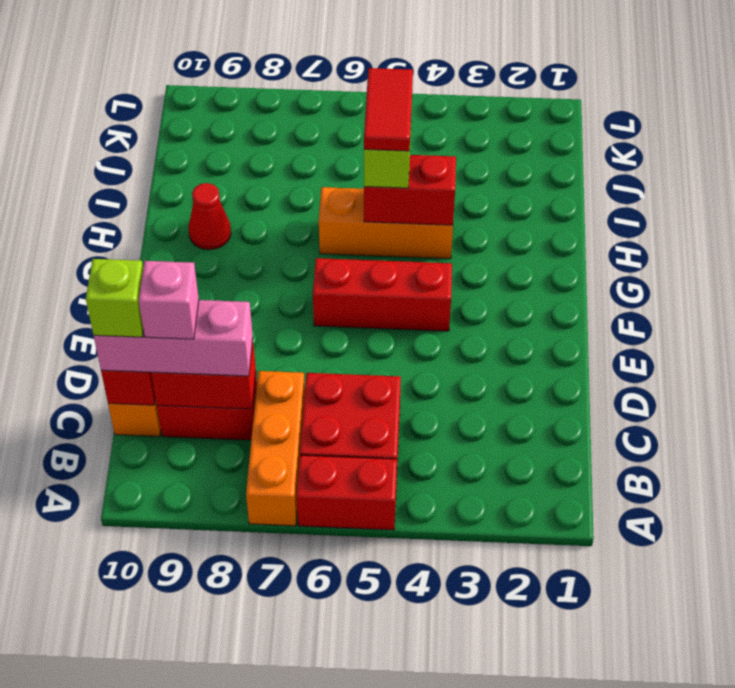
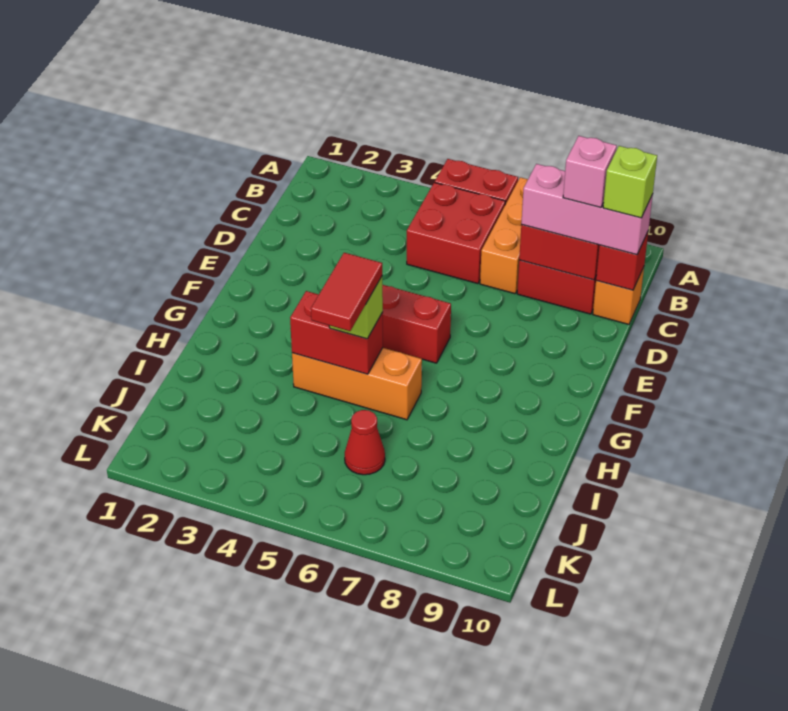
red cone H9 level 1 -> red cone J6 level 1

